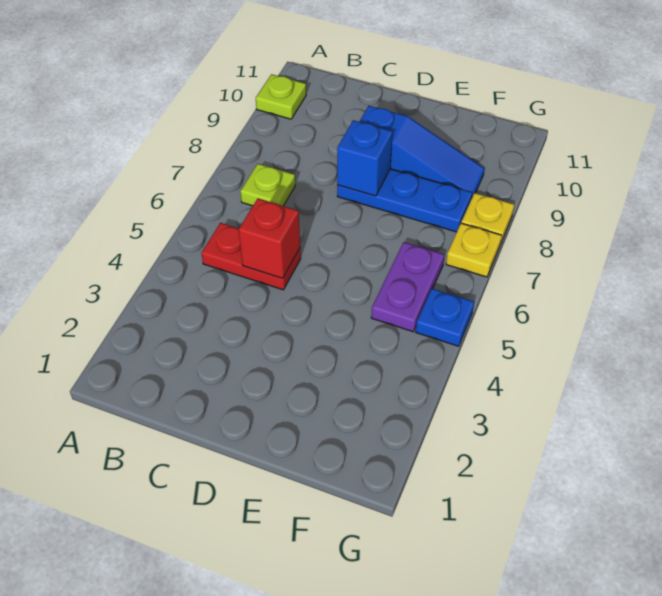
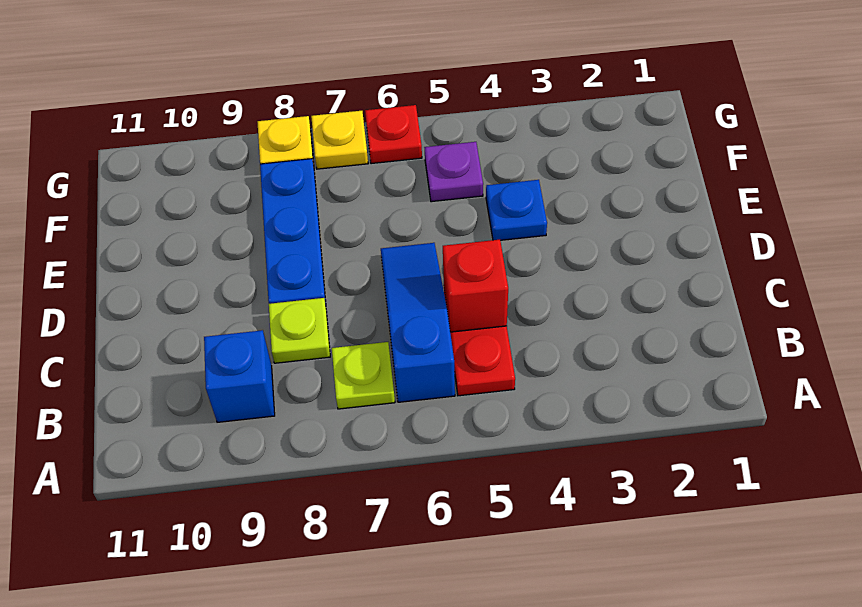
lime plate A10 level 1 -> lime plate C8 level 1
blue brick D8 level 2 -> blue brick B9 level 1
blue slope D9:F9 level 1 top D -> blue slope B6:D6 level 1 top B
purple plate F5:F6 level 1 -> purple plate F5 level 1
blue plate G5 level 1 -> blue plate E4 level 1
none -> red plate G6 level 1

